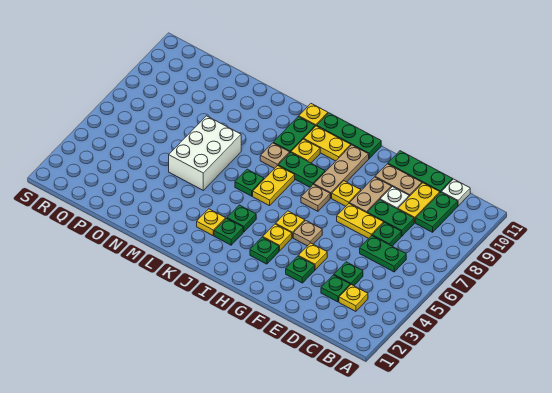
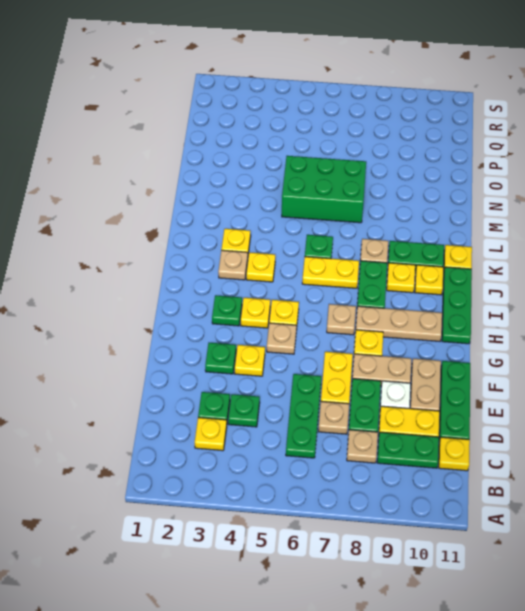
green plate C6:D6 level 1 -> green plate C6:E6 level 1
none -> tan plate C8 level 1
white plate C11 level 1 -> yellow plate C11 level 1
green plate D7 level 1 -> tan plate D7 level 1
yellow plate I10:J10 level 1 -> yellow plate J10 level 1
green plate J3 level 1 -> tan plate J3 level 1
green plate J4 level 1 -> yellow plate J4 level 1
white brick M5:N7 level 1 -> green brick M5:N7 level 1

